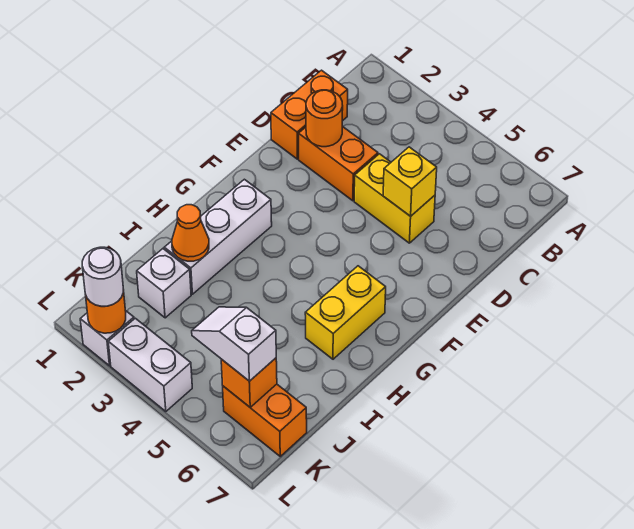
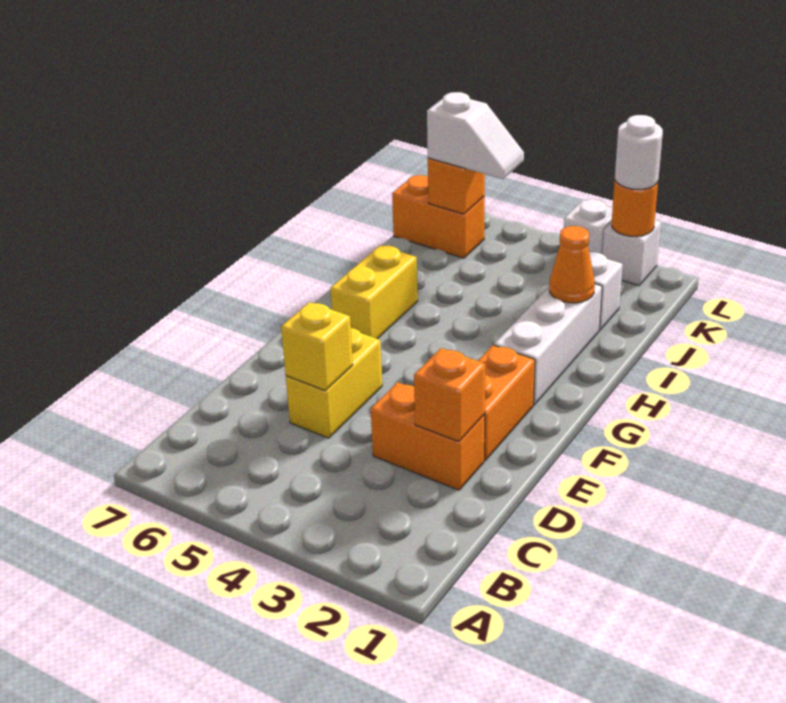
orange brick C1:D1 level 1 -> orange brick E2:F2 level 1
orange round brick D2 level 2 -> orange brick D2 level 2
yellow brick D4:D5 level 1 -> yellow brick D5:E5 level 1
white brick L3:L4 level 1 -> white brick L3 level 1

